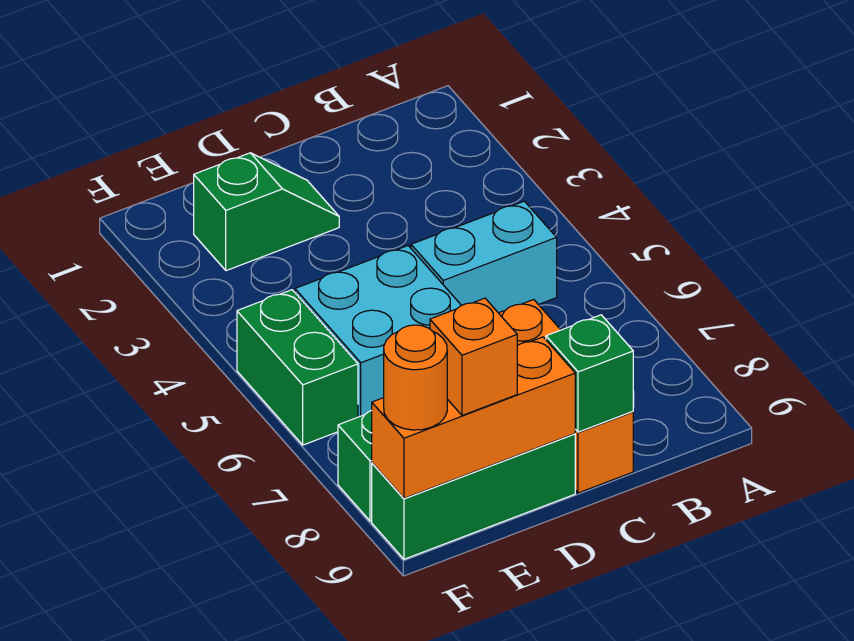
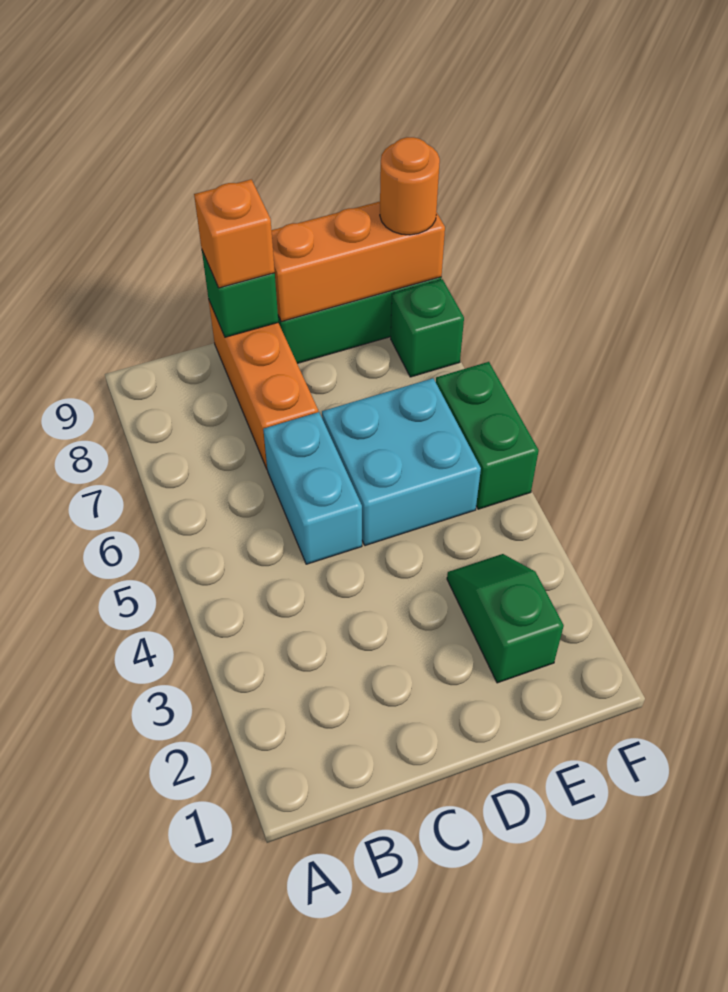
cyan brick B5:C5 level 1 -> cyan brick C5:C6 level 1
green slope D2:E2 level 1 top E -> green slope E2:E3 level 1 top 2
orange brick E9 level 3 -> orange brick C9 level 3

